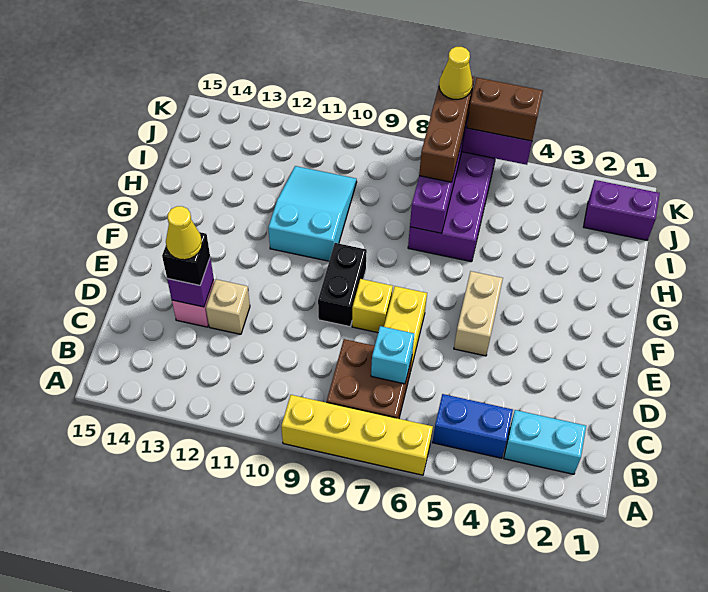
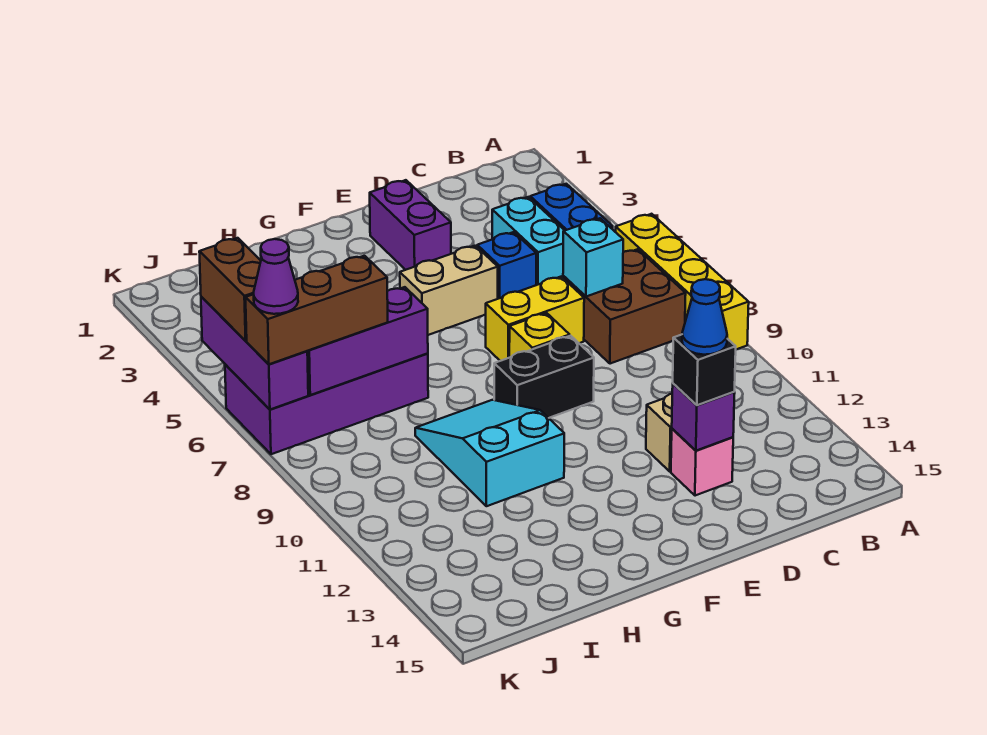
cyan brick B2:B3 level 1 -> cyan brick C4:C5 level 1
none -> blue brick D5 level 1
yellow cone D13 level 4 -> blue cone D13 level 4
cyan slope G10:I11 level 1 top G -> cyan slope G9:H11 level 1 top 11
purple brick J1:J2 level 1 -> purple brick E2:E3 level 1
yellow cone K7 level 4 -> purple cone K7 level 4

